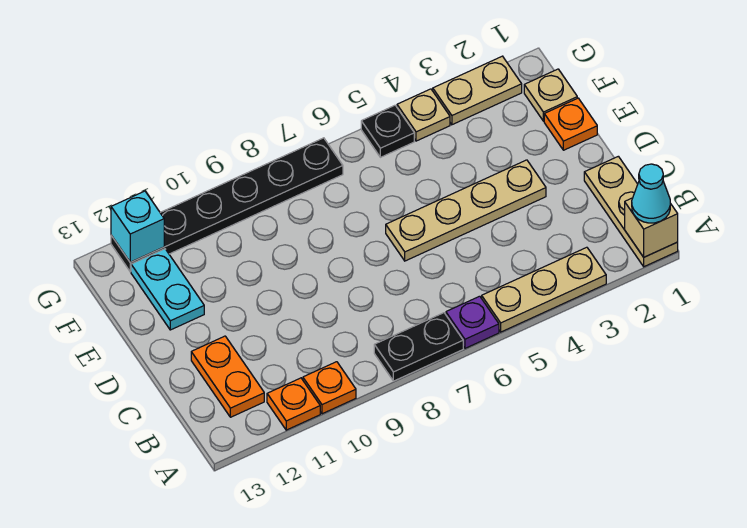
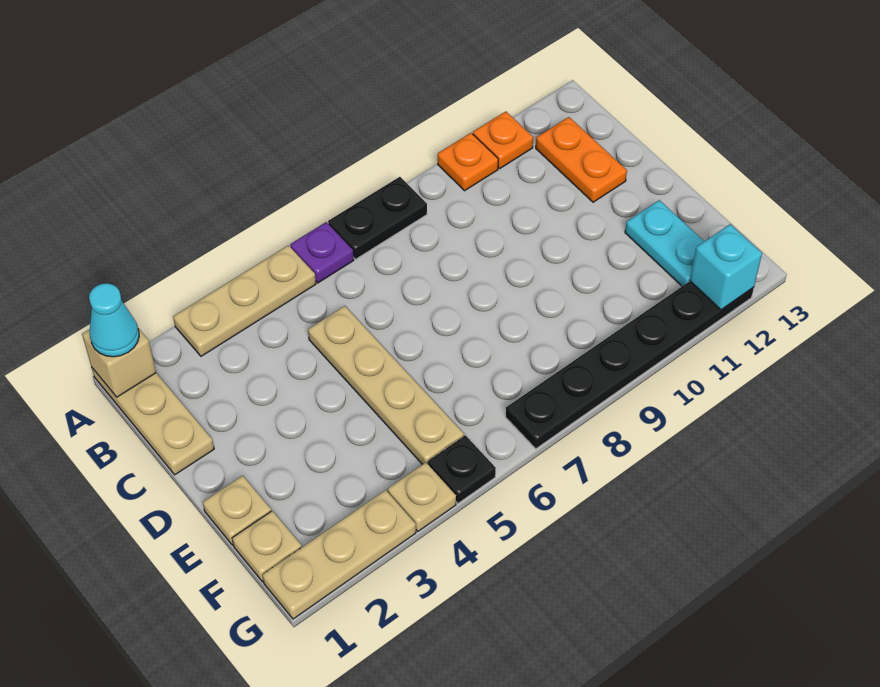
tan plate D3:D6 level 1 -> tan plate C5:F5 level 1
orange plate E1 level 1 -> tan plate E1 level 1
tan plate G2:G3 level 1 -> tan plate G1:G3 level 1

